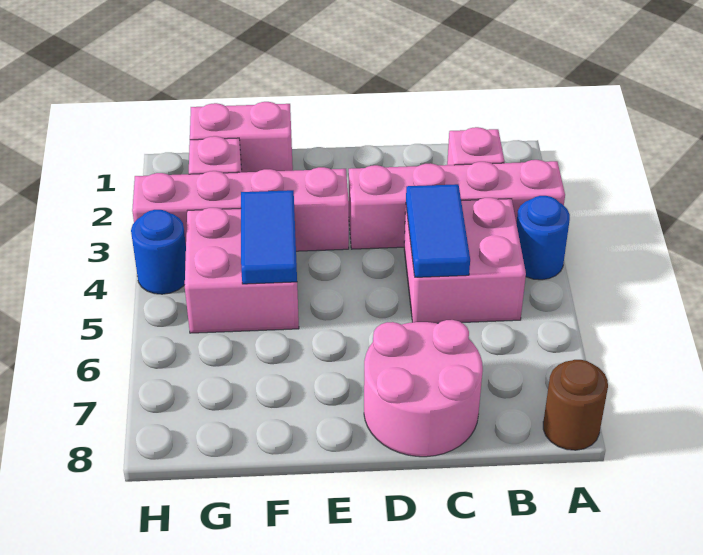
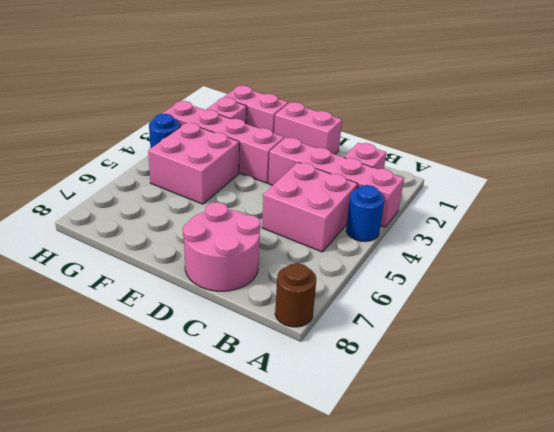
blue tile C4:C5 level 2 -> none
none -> pink brick D1:E1 level 1
blue tile F4:F5 level 2 -> none

